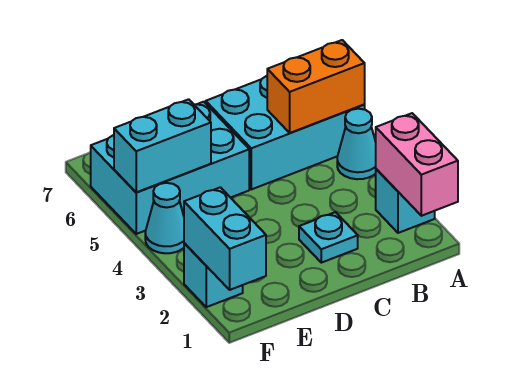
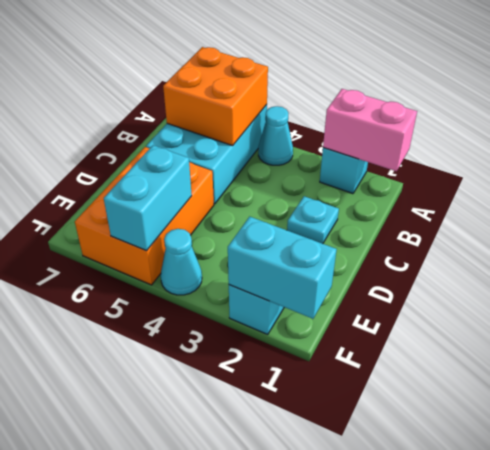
orange brick A5:B5 level 2 -> orange brick A5:B6 level 2
cyan brick D5:F6 level 1 -> orange brick D5:F6 level 1

